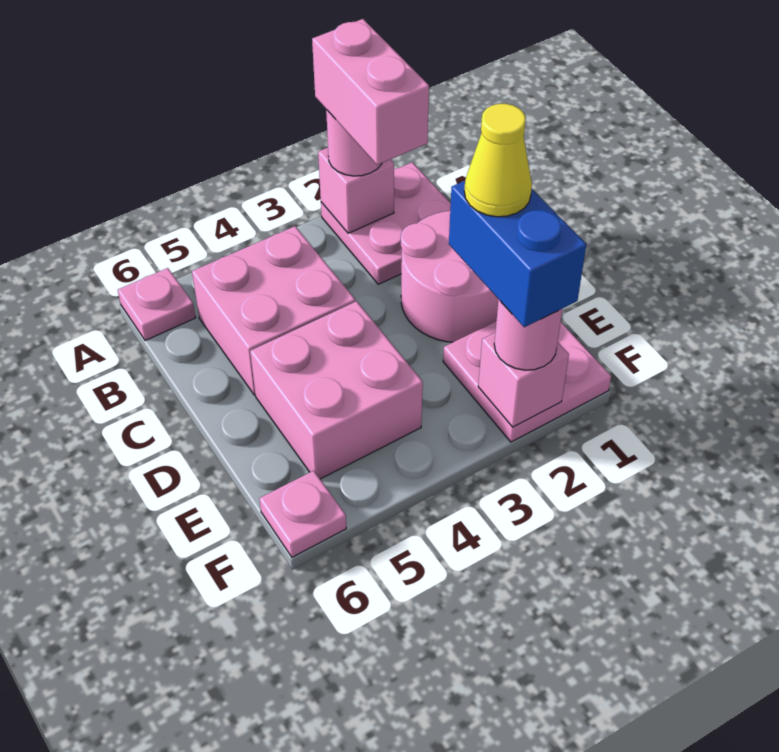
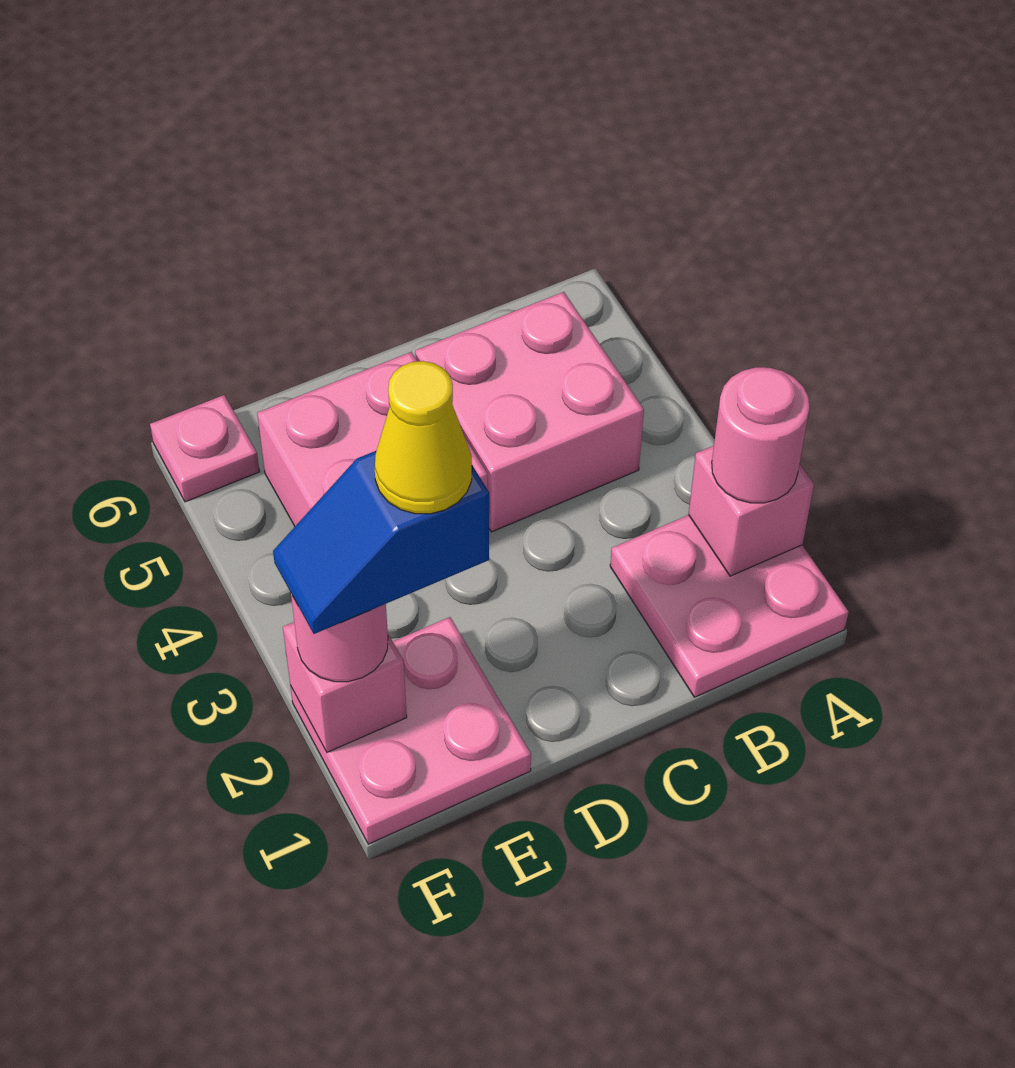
pink brick A2:B2 level 4 -> none
pink plate A6 level 1 -> none
pink round brick C1:D2 level 1 -> none
blue brick E2:F2 level 4 -> blue slope E2:F2 level 4 top E

